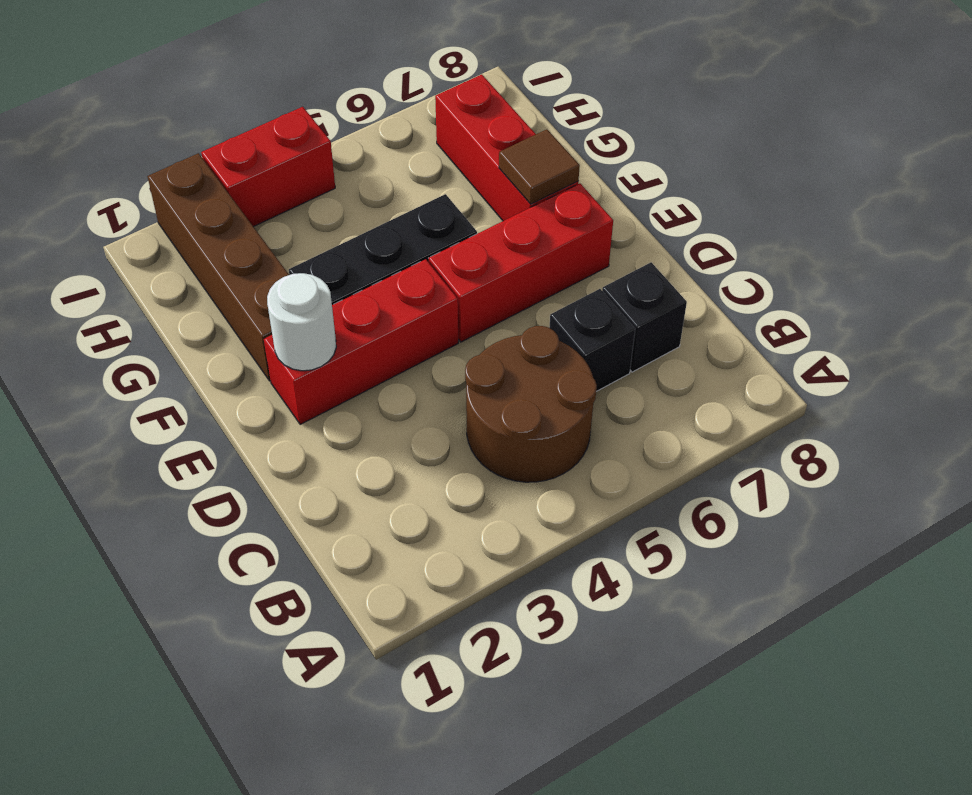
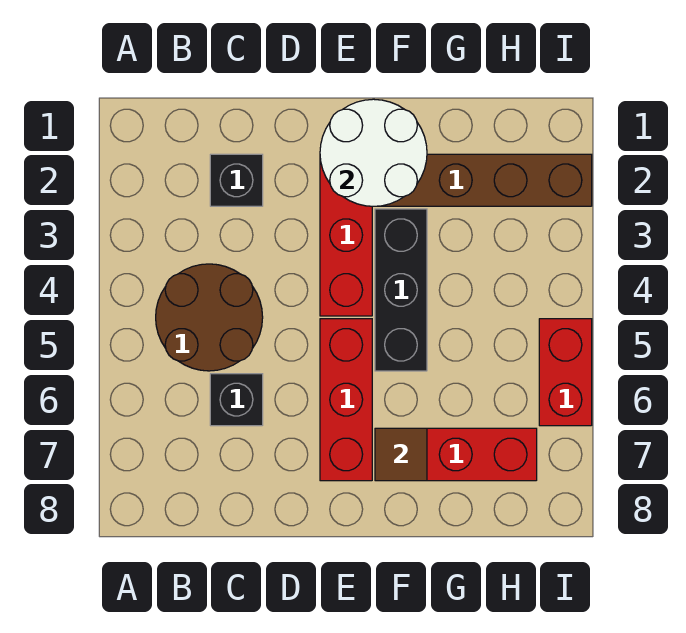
black brick C7 level 1 -> black brick C2 level 1
white round brick E2 level 2 -> white round brick E1:F2 level 2
red brick I3:I4 level 1 -> red brick I5:I6 level 1

